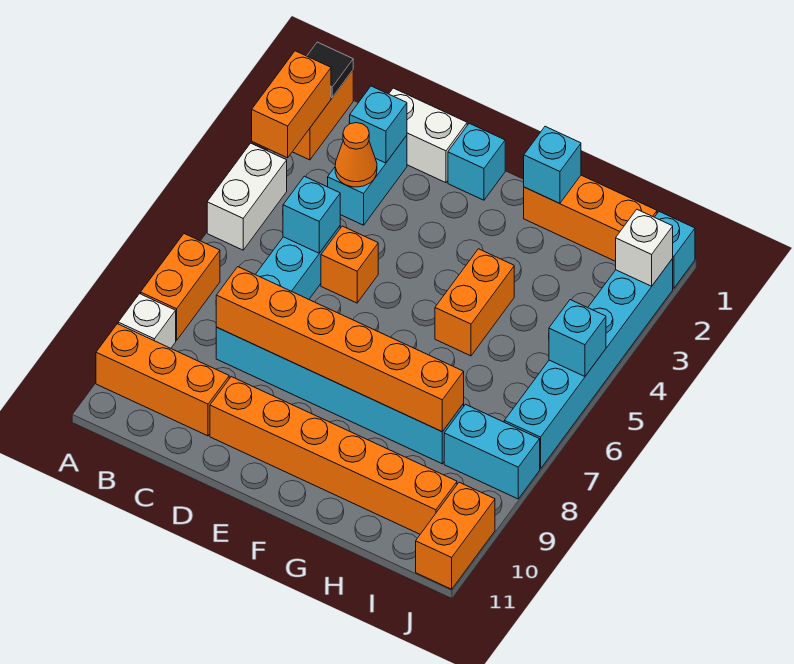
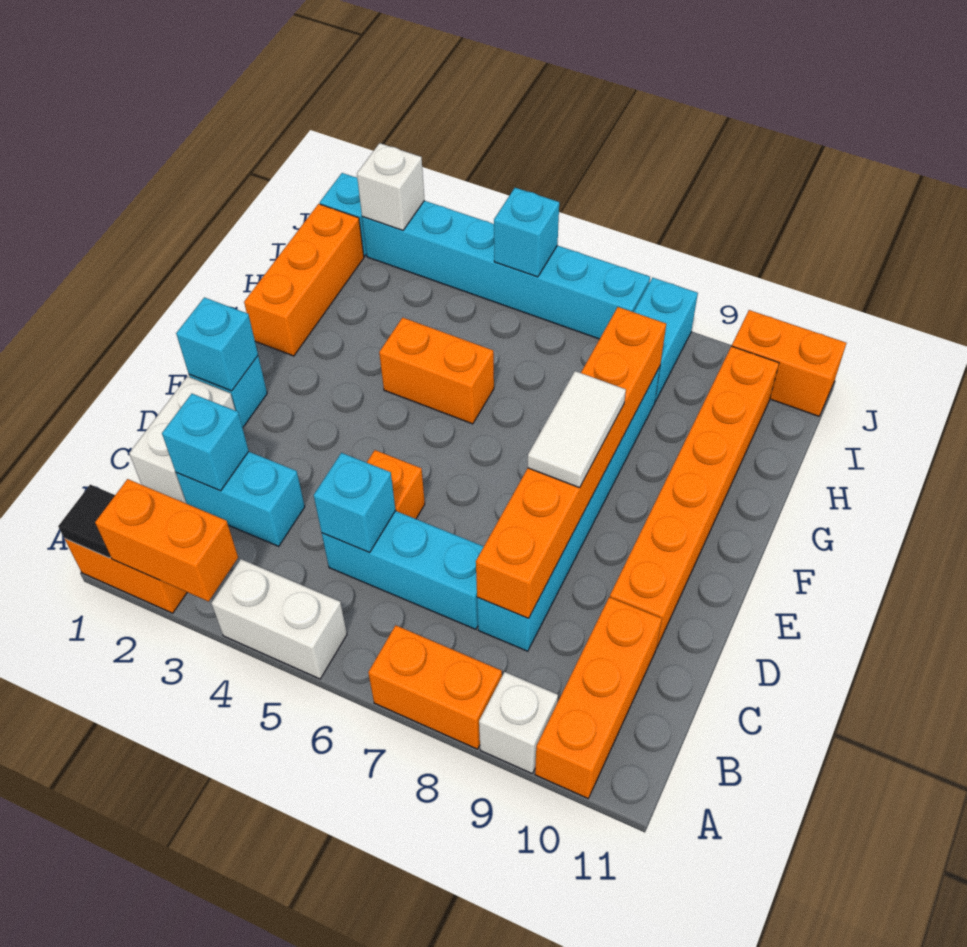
orange cone C3 level 2 -> none
none -> white tile E8:F8 level 3
cyan brick G1 level 2 -> cyan brick E1 level 2

